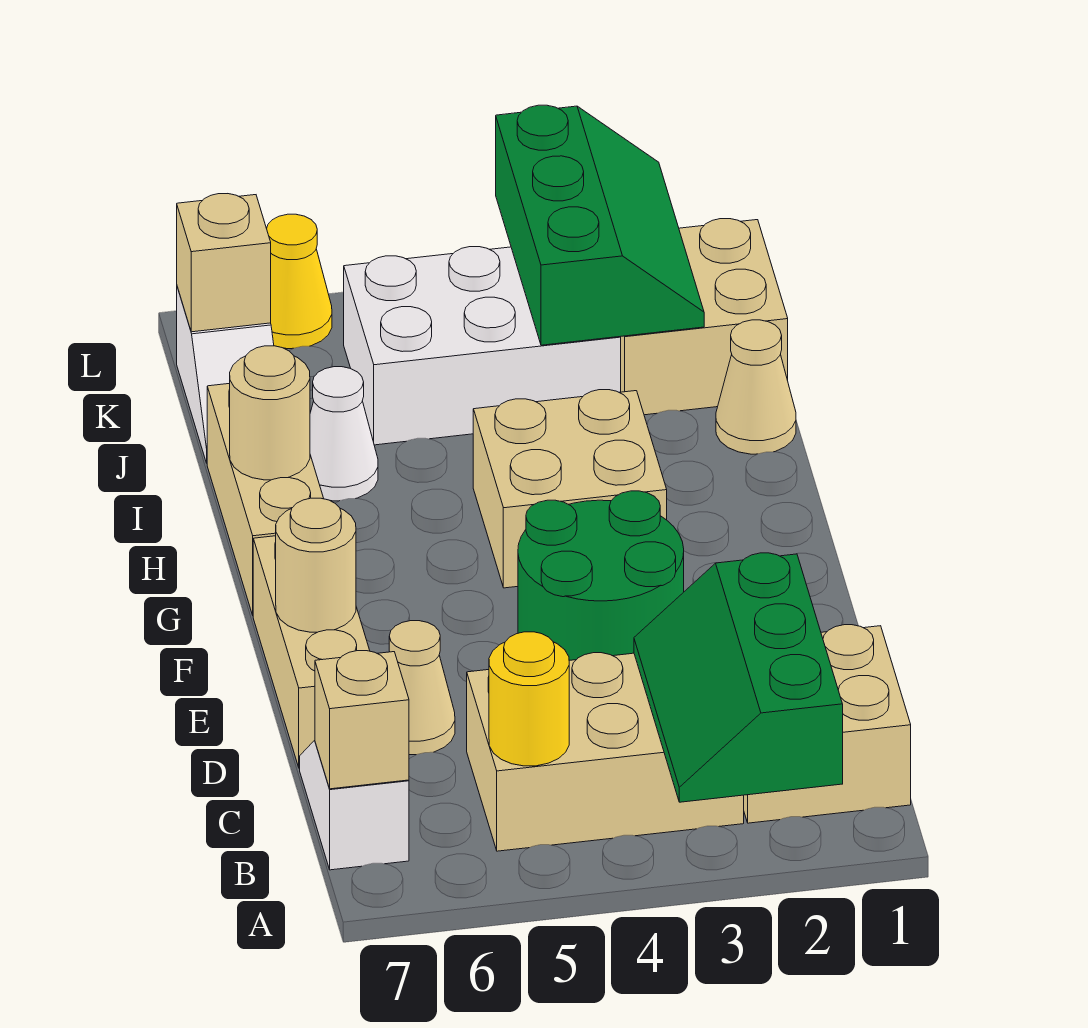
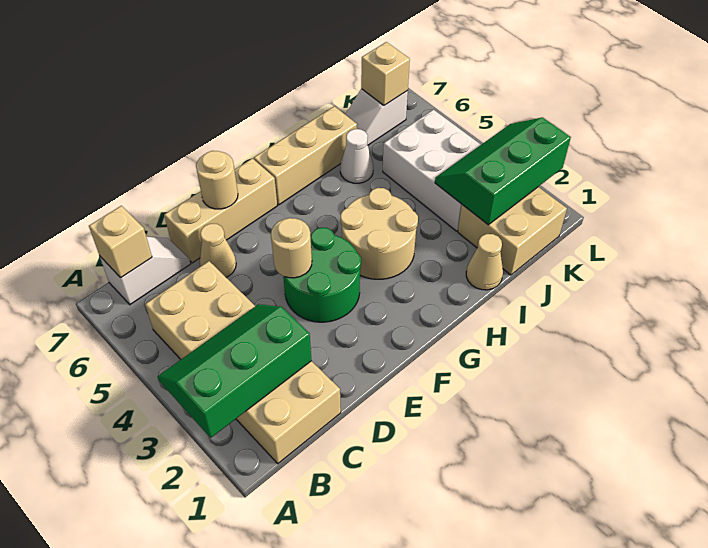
yellow round brick B5 level 2 -> none
tan brick G3:H4 level 1 -> tan round brick G3:H4 level 1
tan round brick H7 level 2 -> tan round brick E4 level 2
green slope J2:L3 level 2 top 3 -> green slope J2:L3 level 2 top 2
yellow cone L6 level 1 -> none

